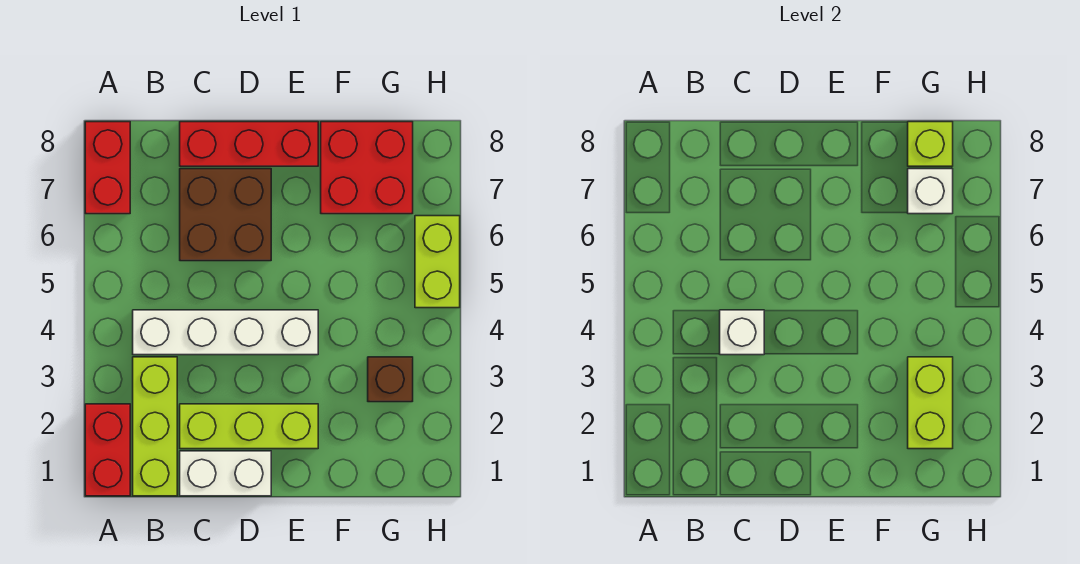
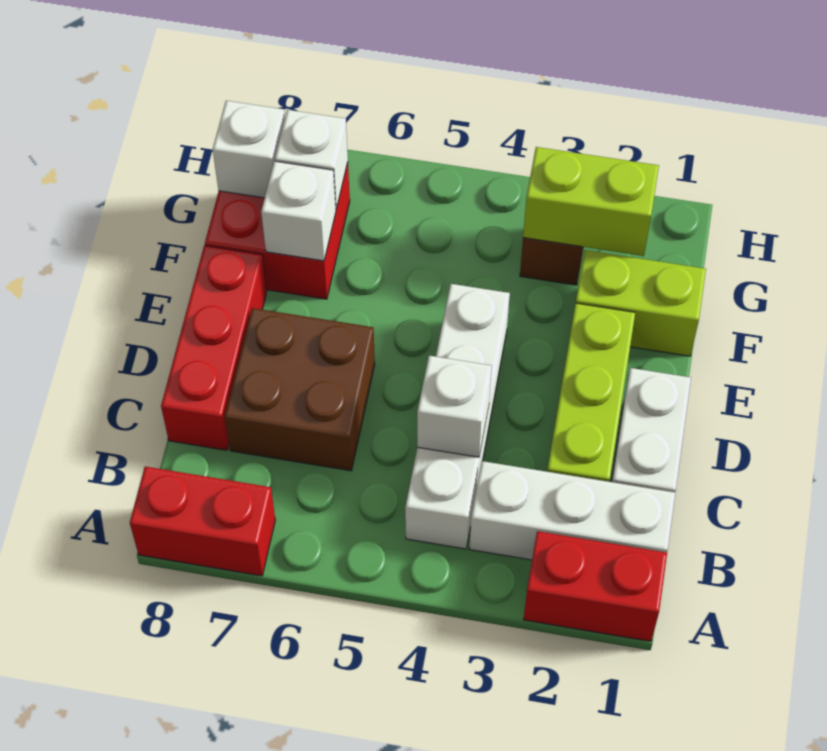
lime brick B1:B3 level 1 -> white brick B1:B3 level 1
none -> white brick F7 level 2
lime brick G8 level 2 -> white brick G8 level 2
lime brick H5:H6 level 1 -> lime brick F1:F2 level 1

